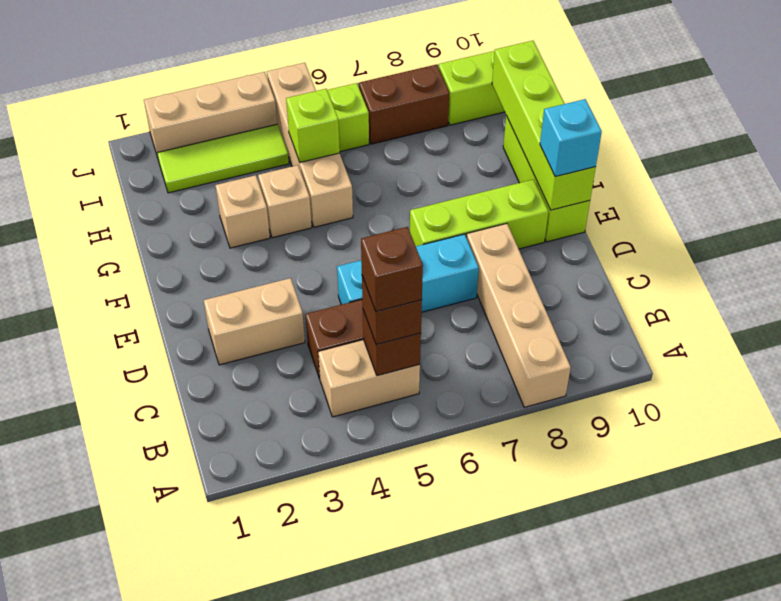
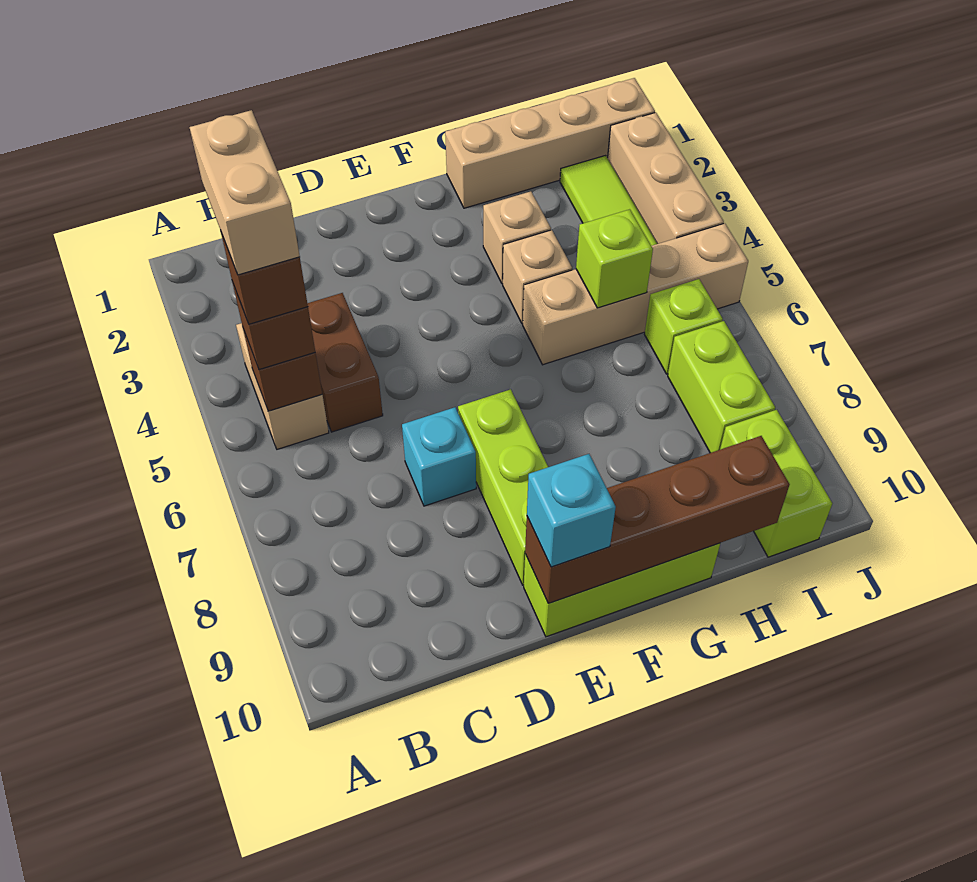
tan brick A8:D8 level 1 -> tan brick G1:J1 level 1
tan brick D2:D3 level 1 -> tan brick B4:B5 level 5
cyan brick D5:D7 level 1 -> cyan brick D7 level 1
lime brick E10:H10 level 2 -> brown brick E10:H10 level 2
brown brick I7:I8 level 1 -> lime brick I7:I8 level 1

